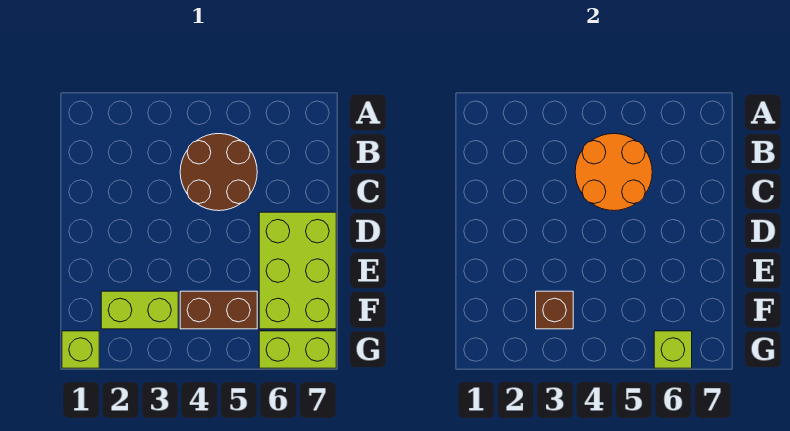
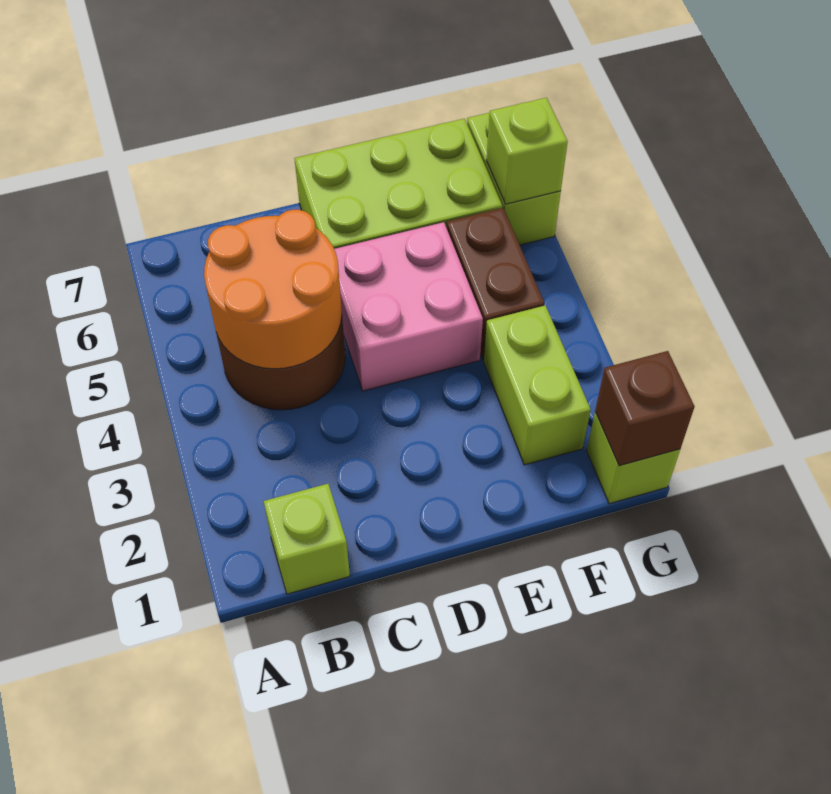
none -> lime brick B1 level 1
none -> pink brick D4:E5 level 1
brown brick F3 level 2 -> brown brick G1 level 2

